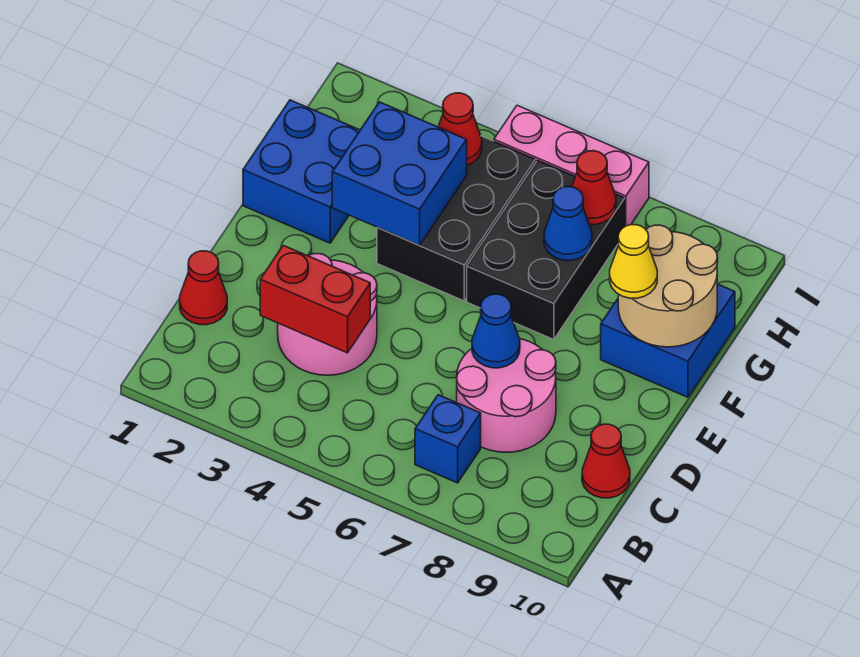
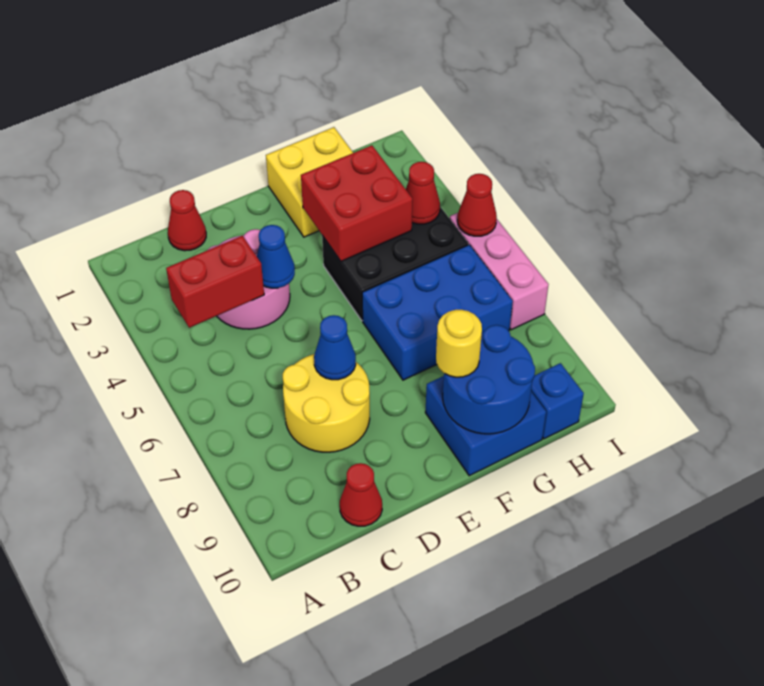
blue brick B7 level 1 -> blue brick H10 level 1
red brick C3:C4 level 2 -> red brick B4:C4 level 2
pink round brick C7:D8 level 1 -> yellow round brick C7:D8 level 1
blue brick F1:G2 level 1 -> yellow brick F1:G2 level 1
blue brick F3:G4 level 2 -> red brick F3:G4 level 2
black brick F6:H7 level 1 -> blue brick F6:H7 level 1
tan round brick F9:G10 level 2 -> blue round brick F9:G10 level 2
yellow cone F9 level 3 -> yellow round brick F9 level 3
blue cone G7 level 2 -> blue cone D4 level 2
red cone H7 level 2 -> red cone I5 level 2

